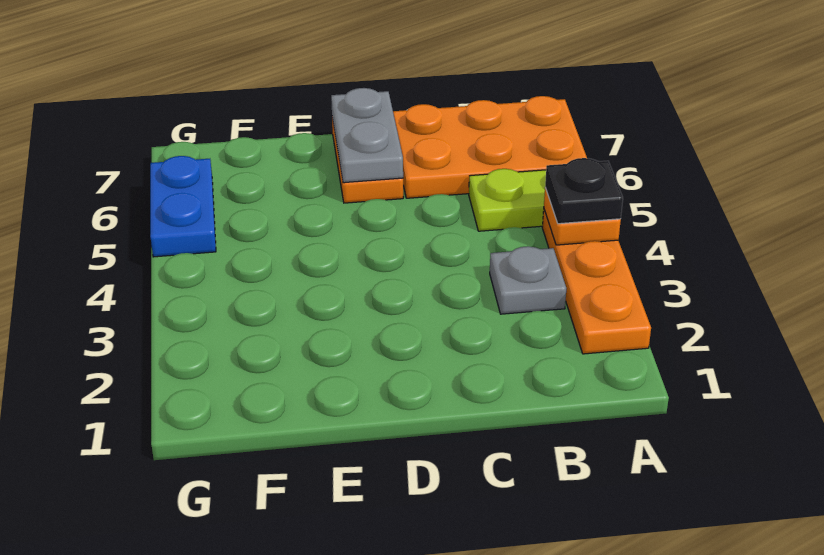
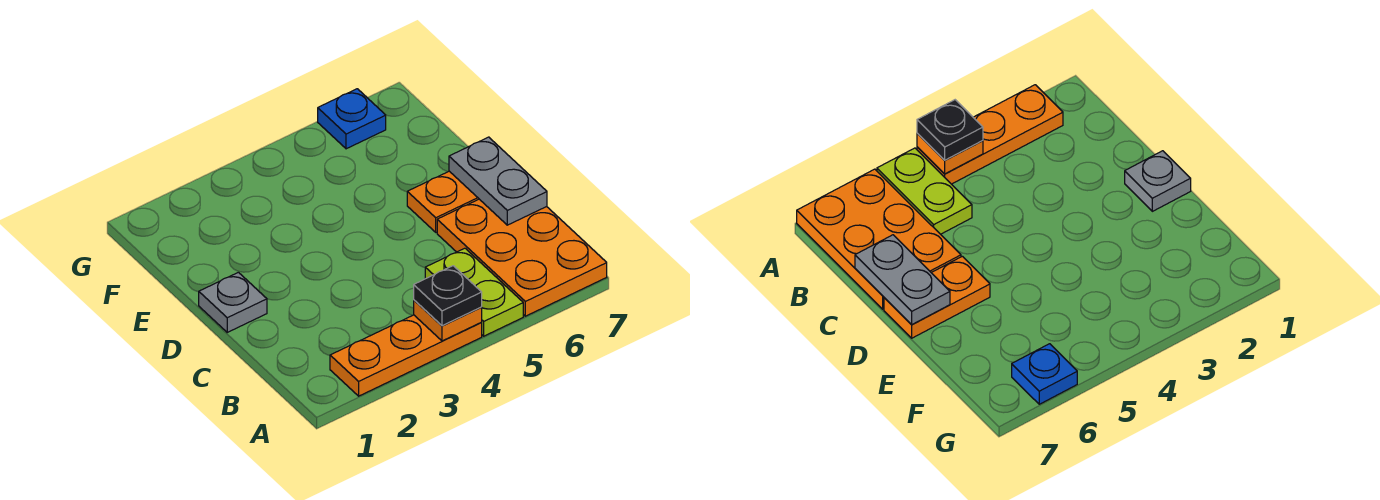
grey plate B3 level 1 -> grey plate D1 level 1
grey plate D6:D7 level 2 -> grey plate C7:D7 level 2
blue plate G5:G6 level 1 -> blue plate G6 level 1

